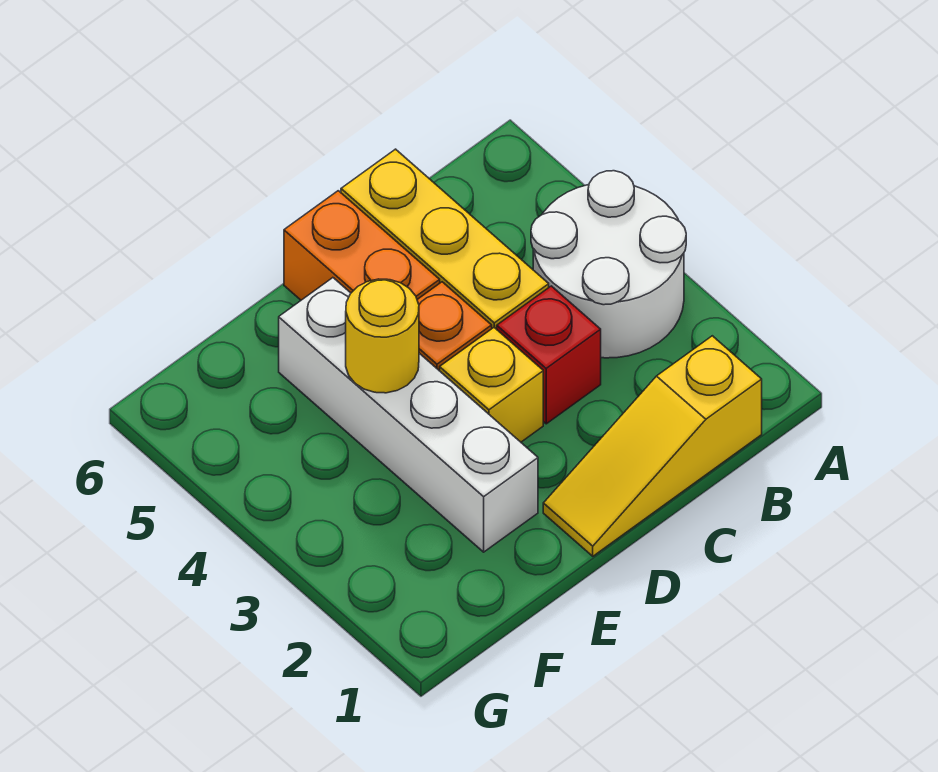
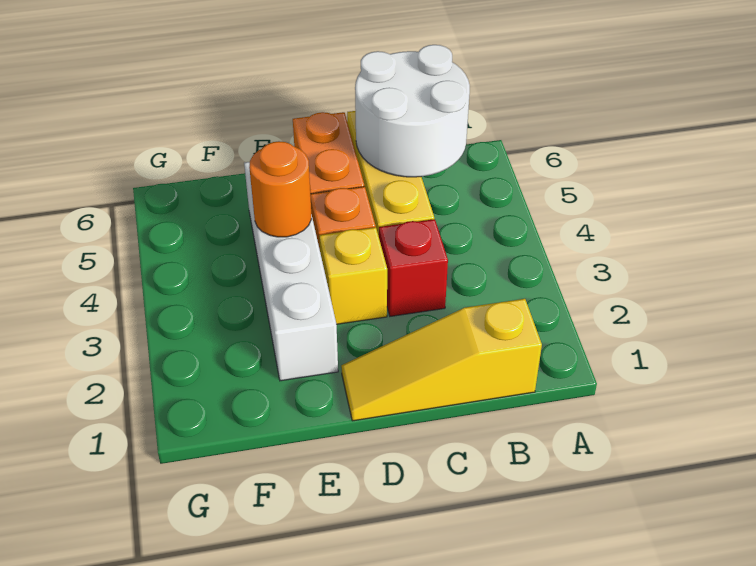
white round brick A3:B4 level 1 -> white round brick B5:C6 level 2
yellow round brick E4 level 2 -> orange round brick E4 level 2

